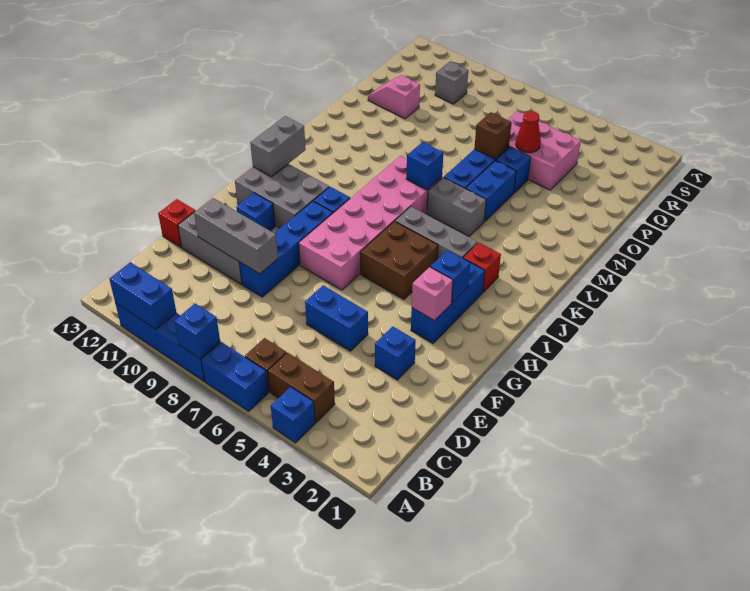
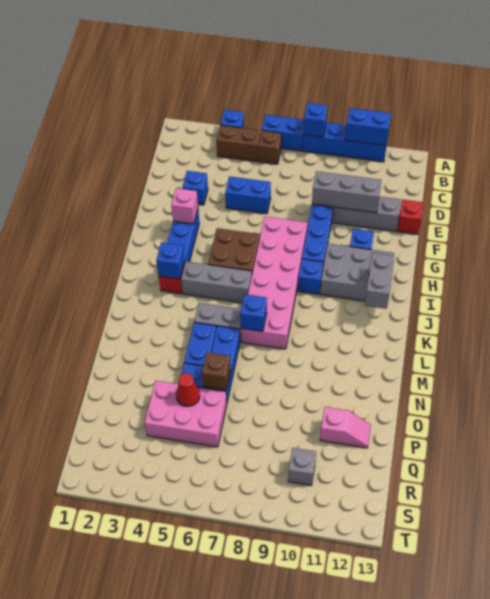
blue brick H3 level 2 -> blue brick J3 level 2

